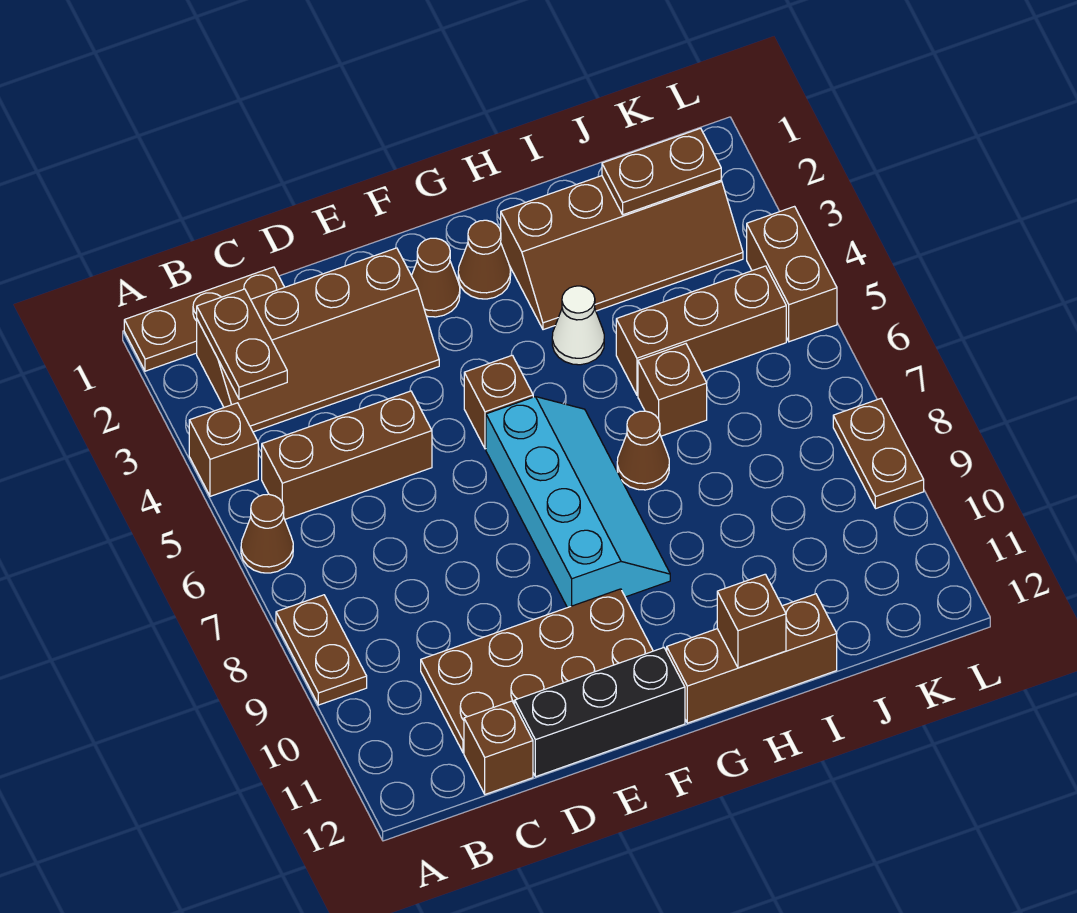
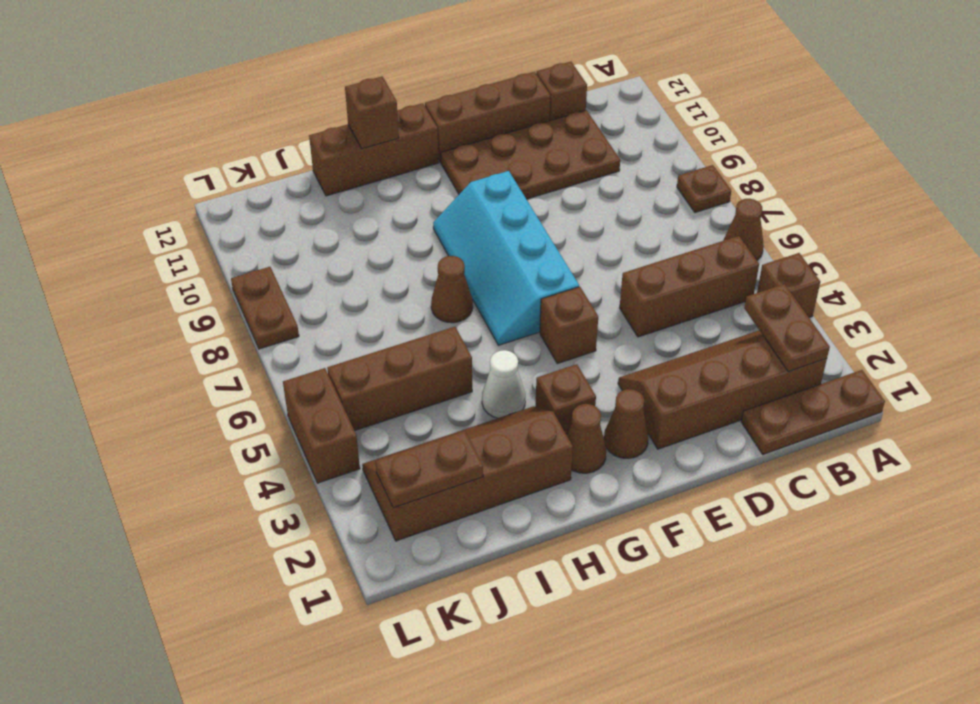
brown plate A8:A9 level 1 -> brown plate A8 level 1
black brick D12:F12 level 1 -> brown brick D12:F12 level 1
brown brick I6 level 1 -> brown brick G3 level 1

